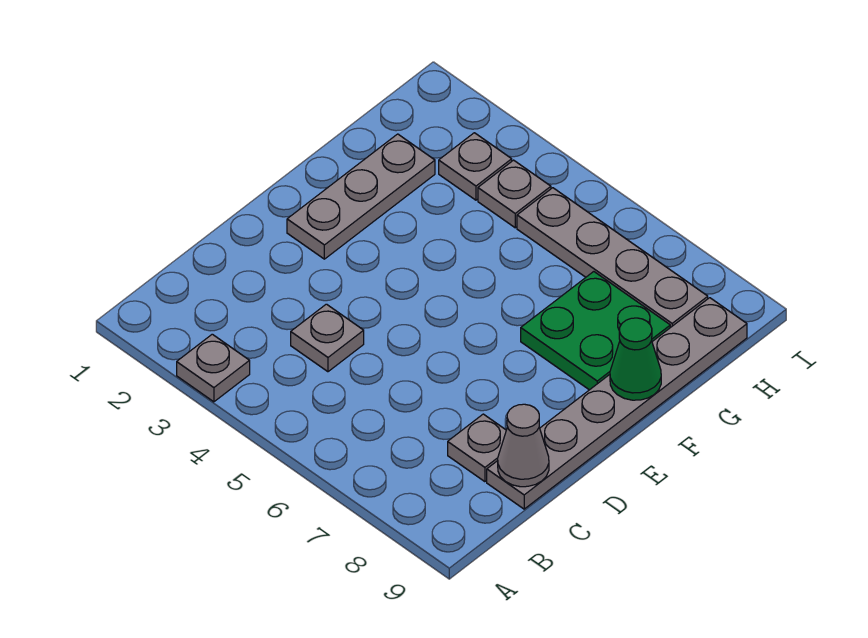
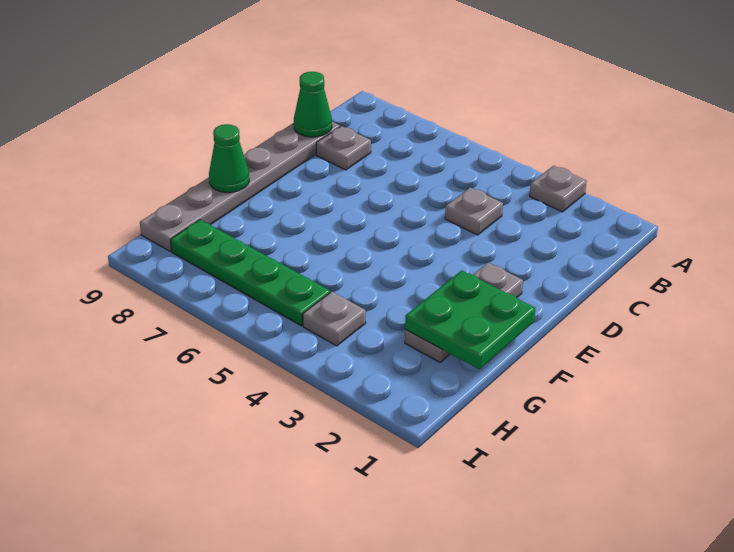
grey cone C9 level 2 -> green cone C9 level 2
green plate F7:G8 level 1 -> green plate F1:G2 level 2
grey plate H3 level 1 -> none
grey plate H5:H8 level 1 -> green plate H5:H8 level 1

